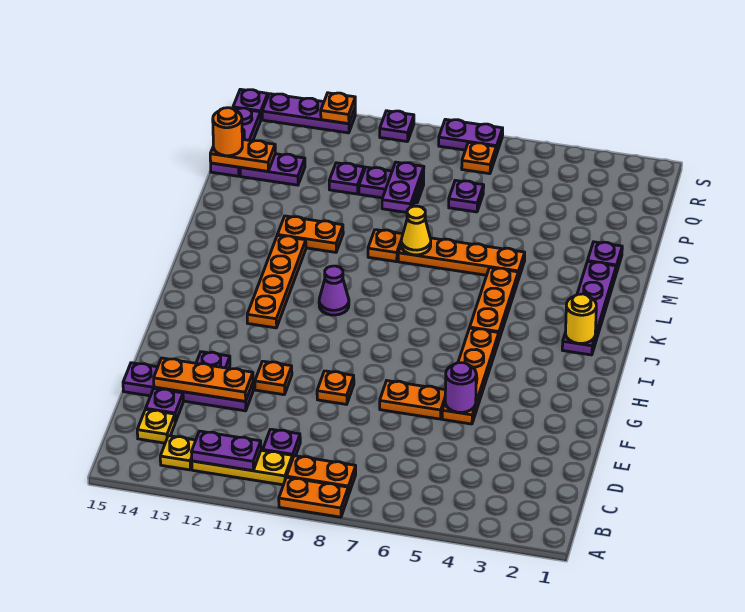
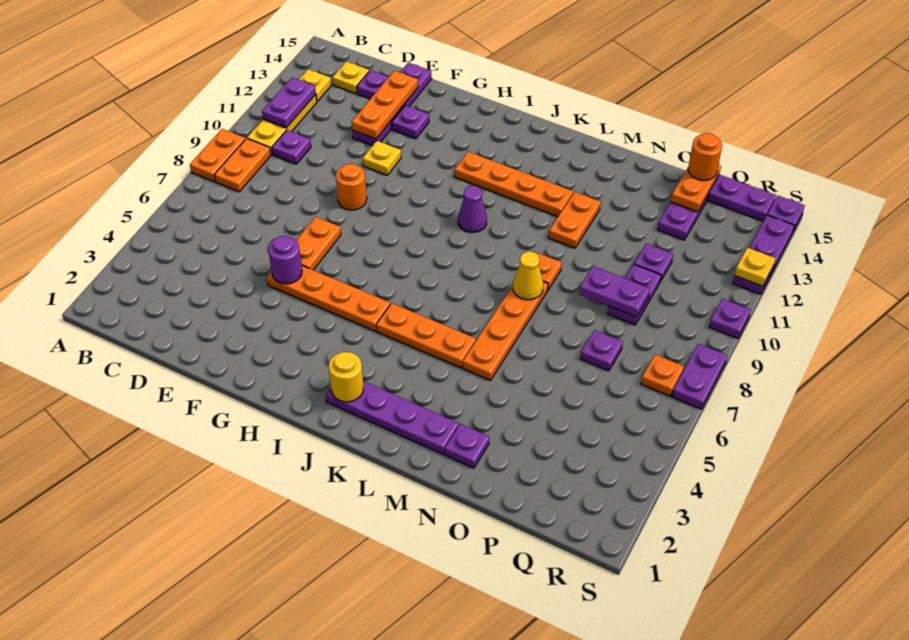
orange plate F9 level 1 -> orange round brick F9 level 1
orange plate F11 level 1 -> yellow plate F11 level 1
orange plate S12 level 2 -> yellow plate S12 level 2

